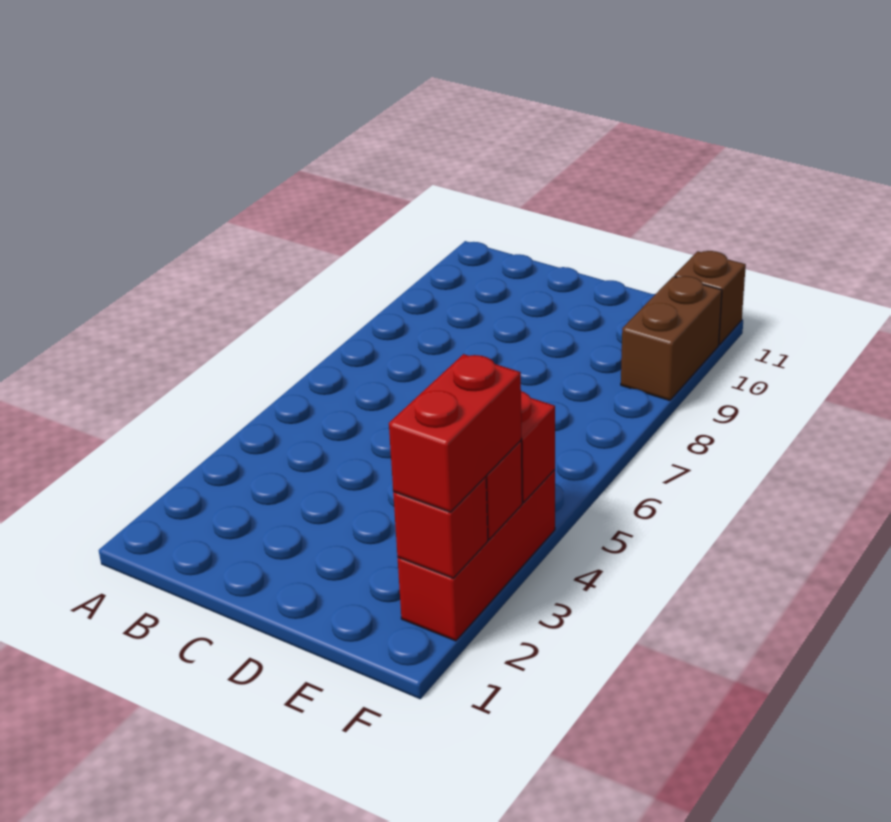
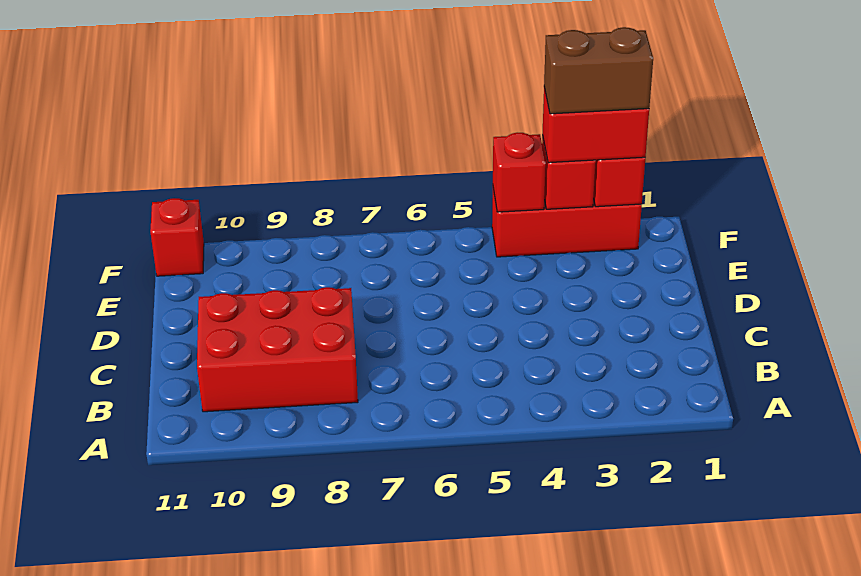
none -> red brick B8:C10 level 1
brown brick F9:F10 level 1 -> brown brick F2:F3 level 4
brown brick F11 level 1 -> red brick F11 level 1

